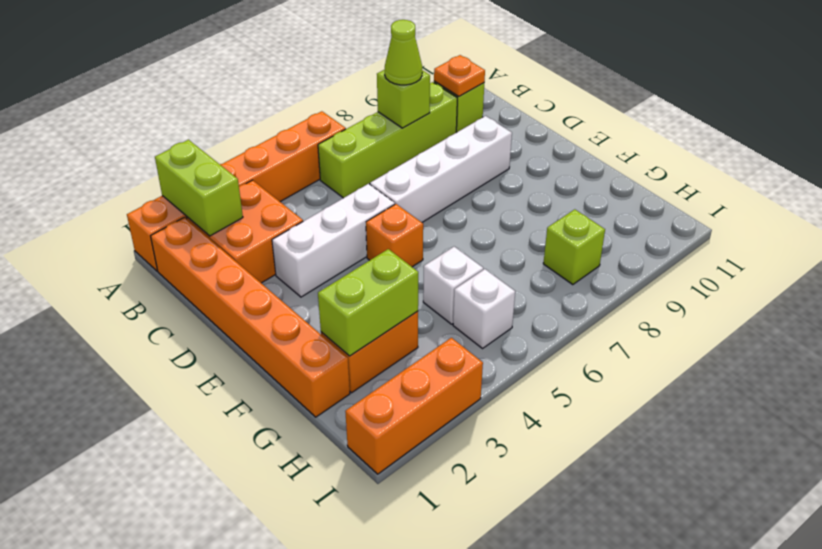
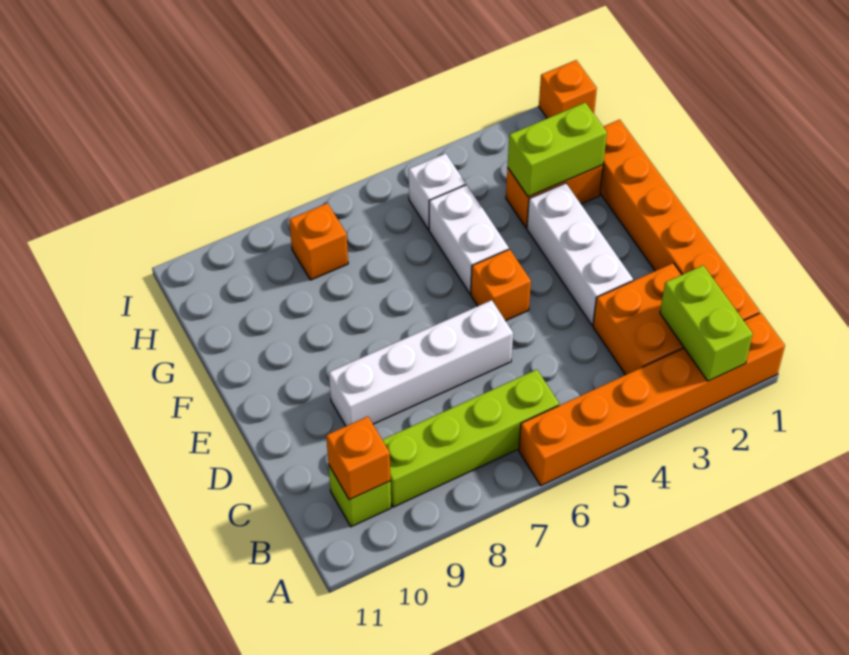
lime brick B8 level 2 -> none
lime cone B8 level 3 -> none
orange plate B10 level 2 -> orange brick B10 level 2
white brick D3:D5 level 1 -> white brick D3:F3 level 1
white brick G5 level 1 -> white brick F5:G5 level 1
lime brick H8 level 1 -> orange brick H8 level 1
orange brick I1:I3 level 1 -> orange brick I1 level 1

